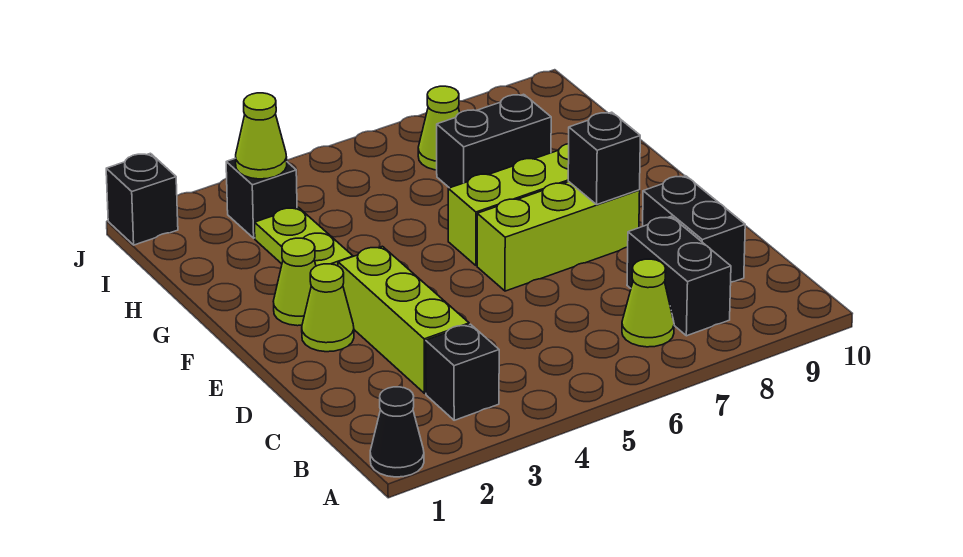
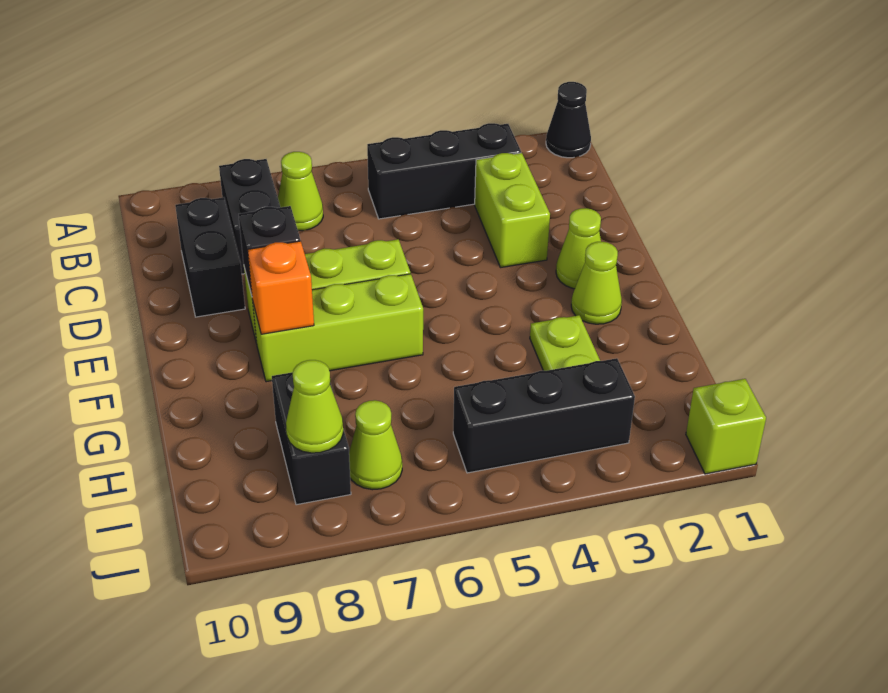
black brick B3 level 1 -> black brick B3:B5 level 1
lime brick C3:E3 level 1 -> lime brick C3:D3 level 1
none -> orange brick F8 level 2
black brick H7:H8 level 1 -> black brick H8:I8 level 1
black brick I3 level 1 -> black brick I3:I5 level 1
lime cone I3 level 2 -> lime cone I8 level 2
black brick J1 level 1 -> lime brick J1 level 1

